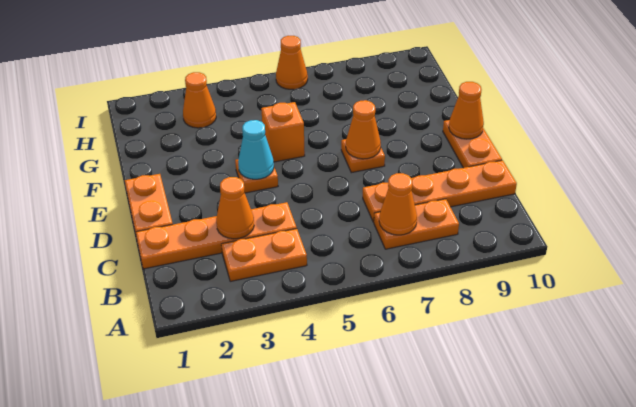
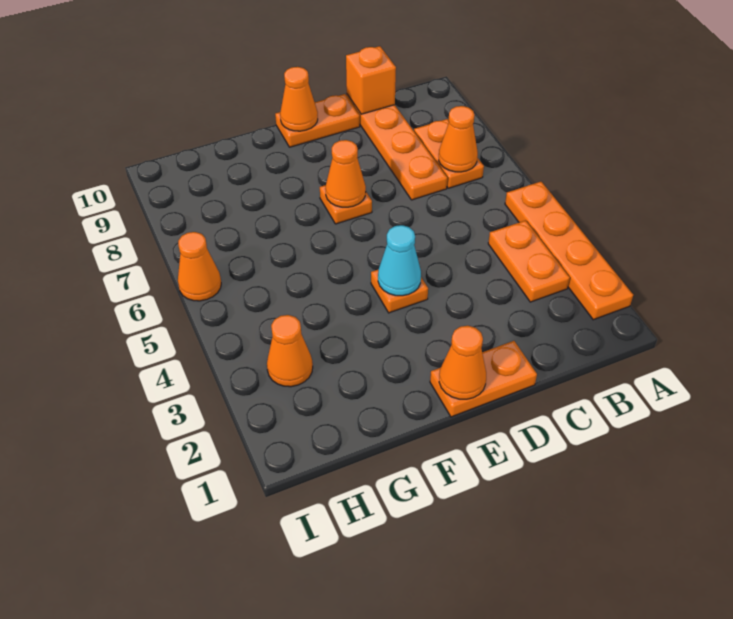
orange plate C1:C4 level 1 -> orange plate A2:A5 level 1
orange cone C3 level 2 -> orange cone E1 level 2
orange brick F5 level 1 -> orange brick C10 level 2

